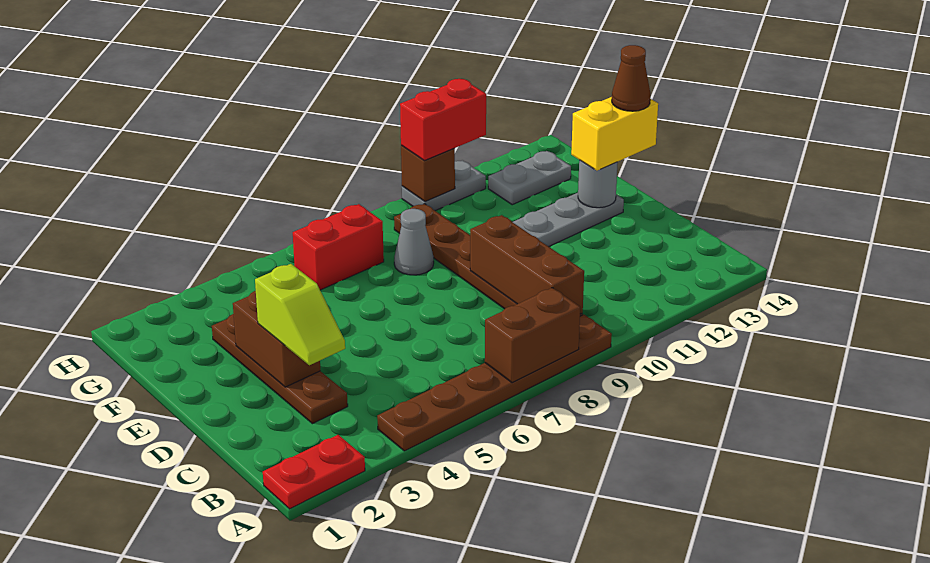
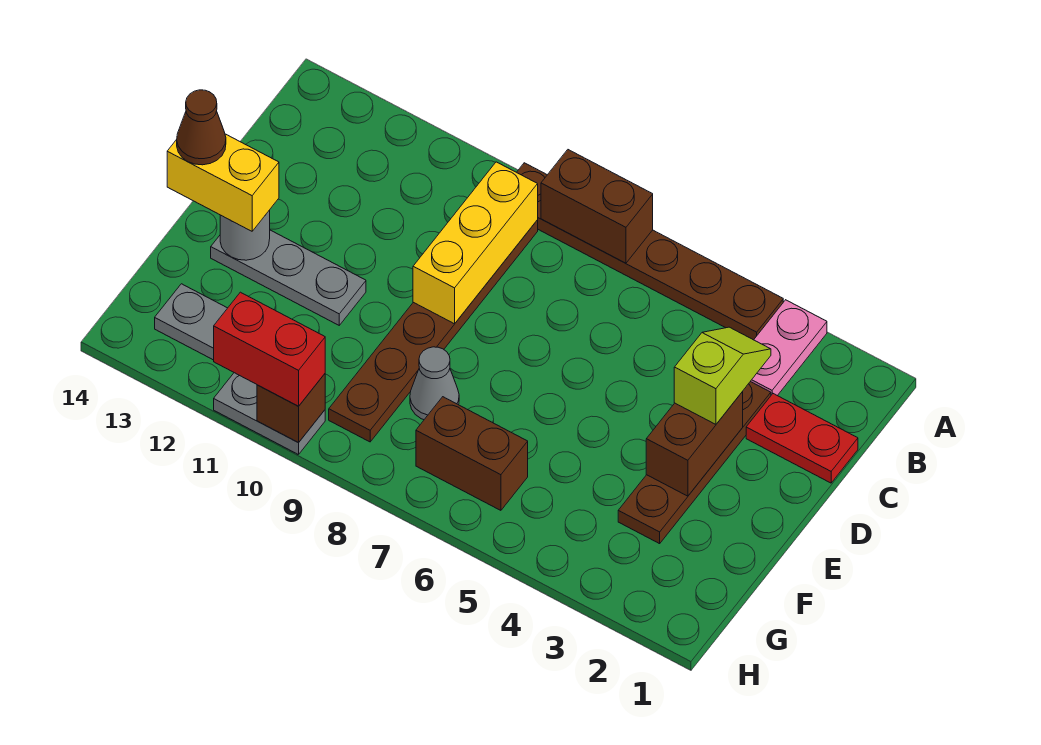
red plate A1:A2 level 1 -> red plate C1:C2 level 1
none -> pink plate A3:B3 level 1
brown brick B9:D9 level 2 -> yellow brick B9:D9 level 2
red brick G6:G7 level 1 -> brown brick G6:G7 level 1

